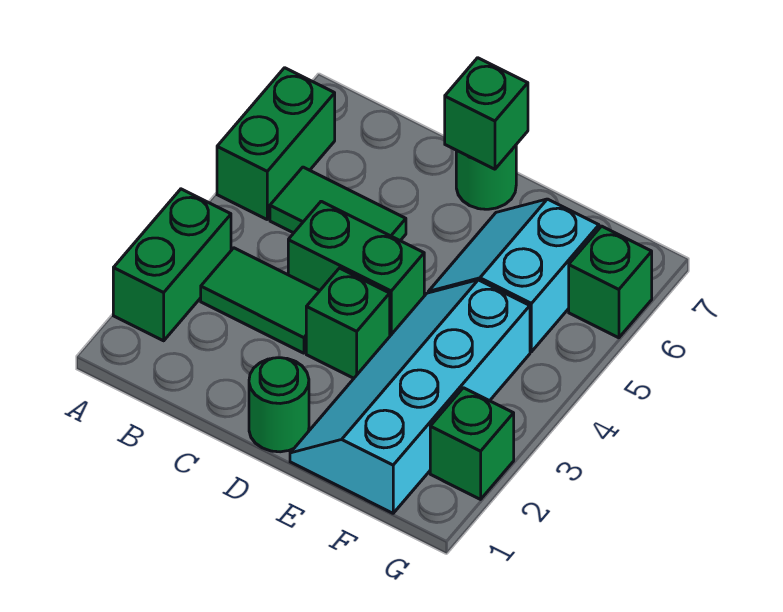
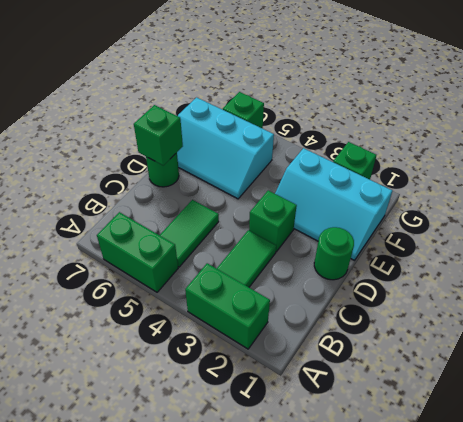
green brick C4:D4 level 1 -> none
cyan slope E1:F4 level 1 top F -> cyan slope E1:F3 level 1 top F
cyan slope E5:F6 level 1 top F -> cyan slope E5:F7 level 1 top F

